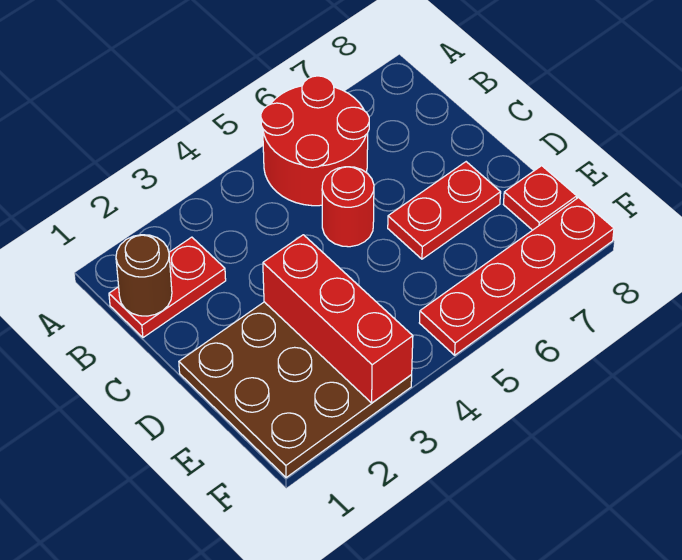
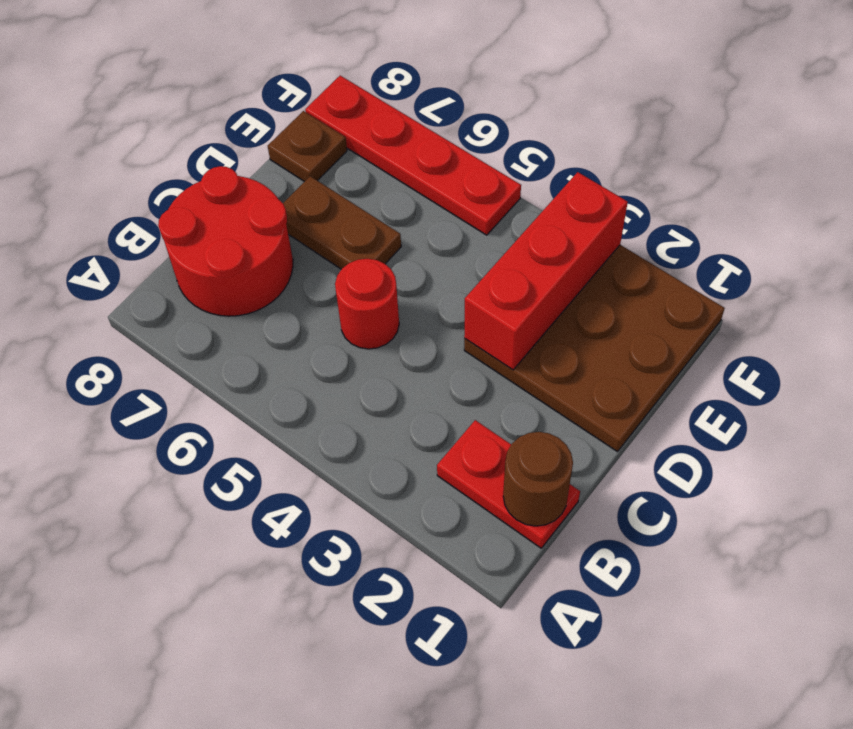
red round brick A5:B6 level 1 -> red round brick B7:C8 level 1
red plate D6:D7 level 1 -> brown plate D6:D7 level 1
red plate E8 level 1 -> brown plate E8 level 1

